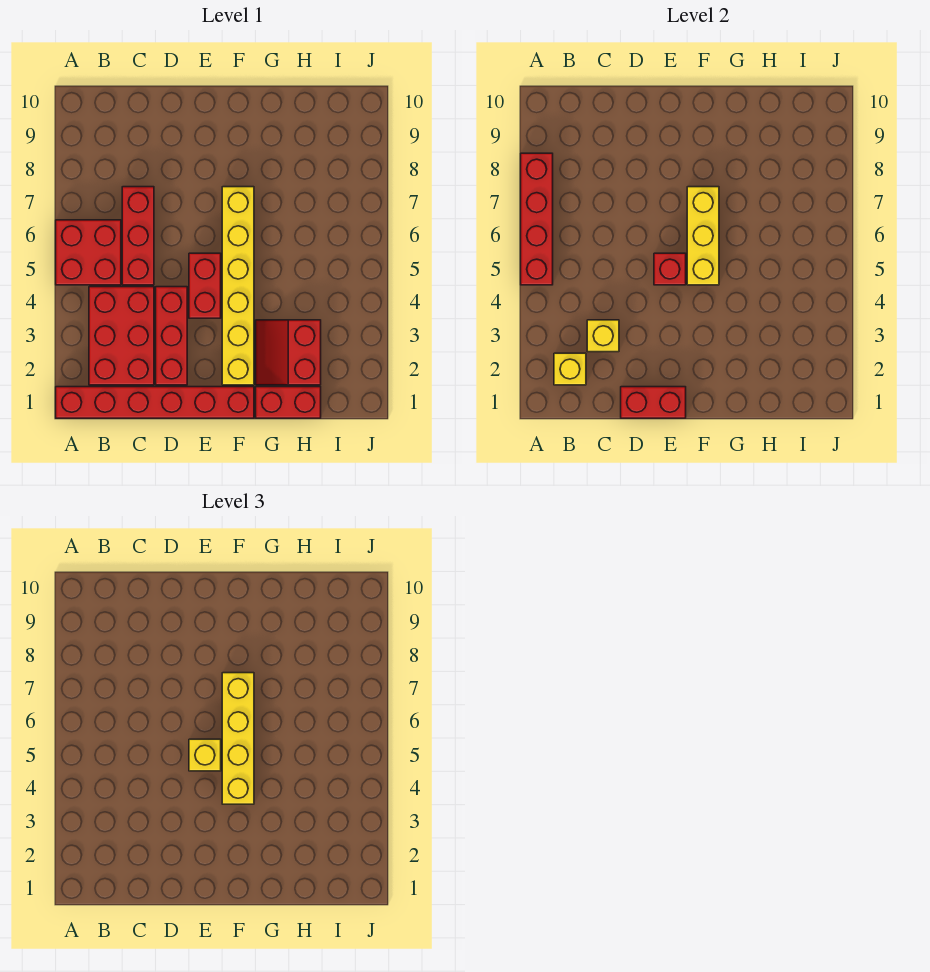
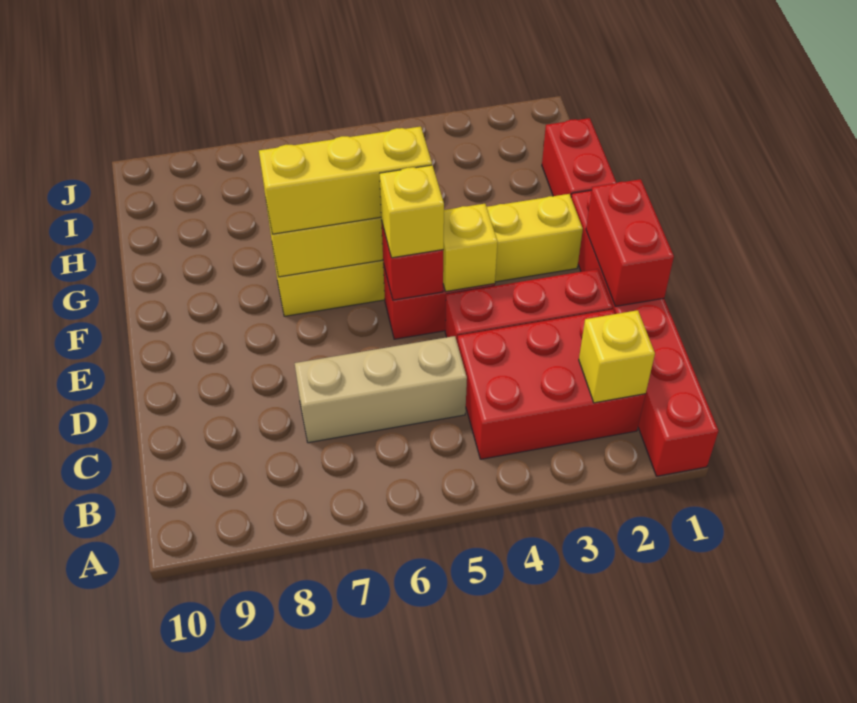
red brick A5:B6 level 1 -> none
red brick A5:A8 level 2 -> none
yellow brick C3 level 2 -> yellow brick E4 level 2
red brick C5:C7 level 1 -> tan brick C5:C7 level 1
yellow brick F4:F7 level 3 -> yellow brick F5:F7 level 3
red slope G2:H3 level 1 top H -> none

